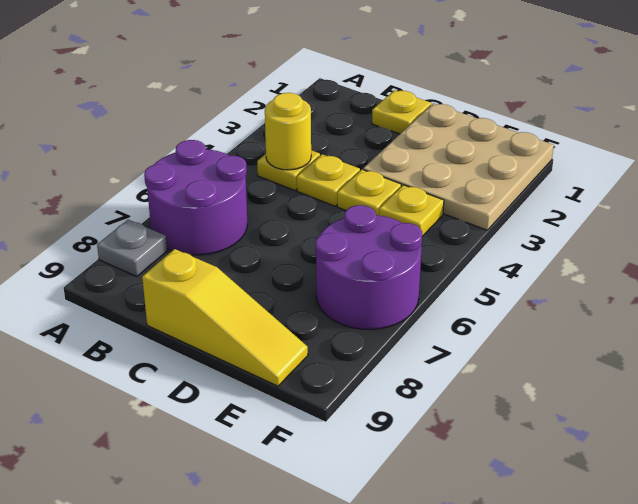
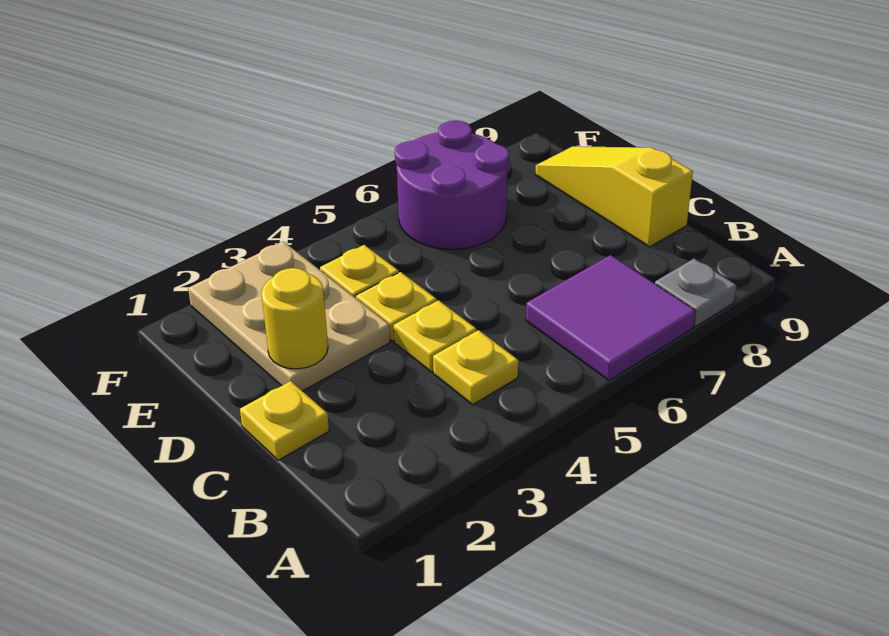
purple round brick A6:B7 level 1 -> purple tile A6:B7 level 1
yellow round brick B4 level 2 -> yellow round brick D2 level 2
tan plate D1:F3 level 1 -> tan plate D2:F3 level 1

